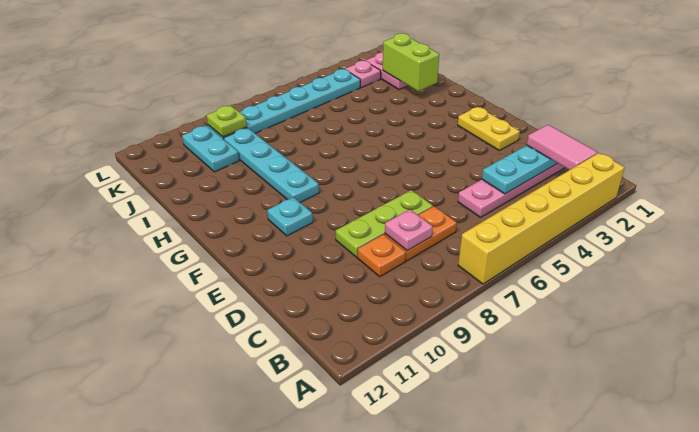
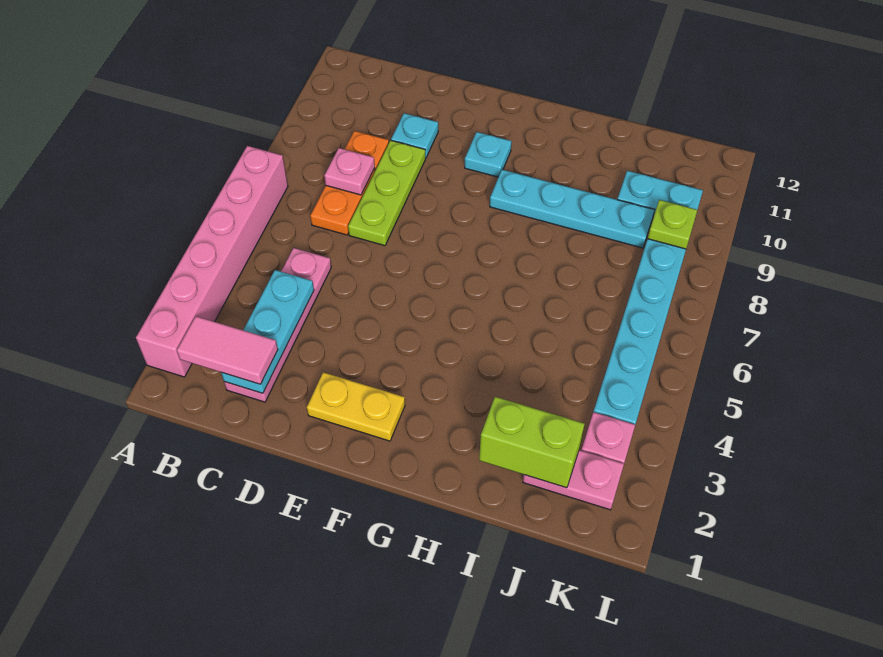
yellow brick A2:A7 level 1 -> pink brick A2:A7 level 1
none -> cyan plate D10 level 1

